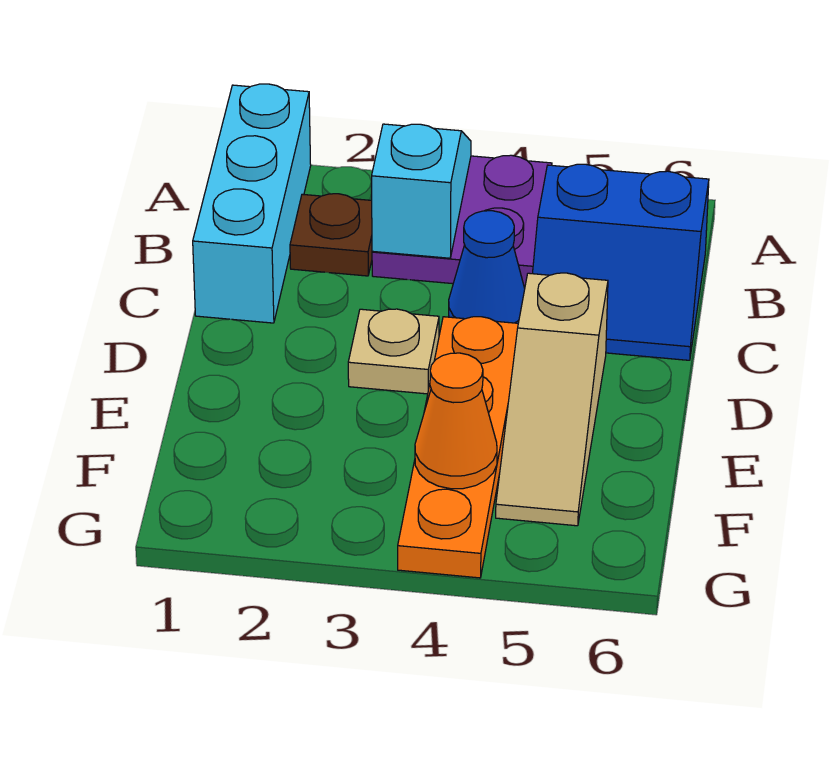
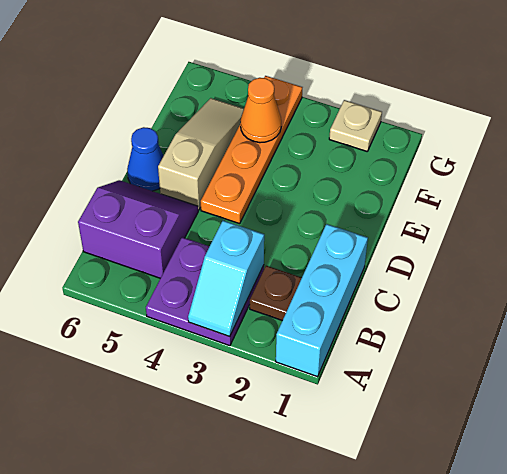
blue slope B5:C6 level 1 top B -> purple slope B5:C6 level 1 top B
blue cone C4 level 1 -> blue cone D6 level 1
tan plate D3 level 1 -> tan plate G2 level 1

